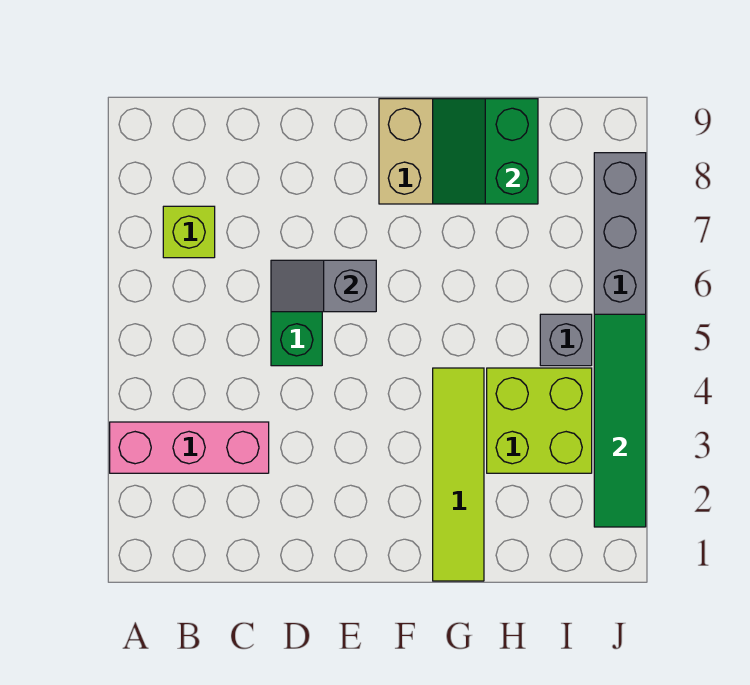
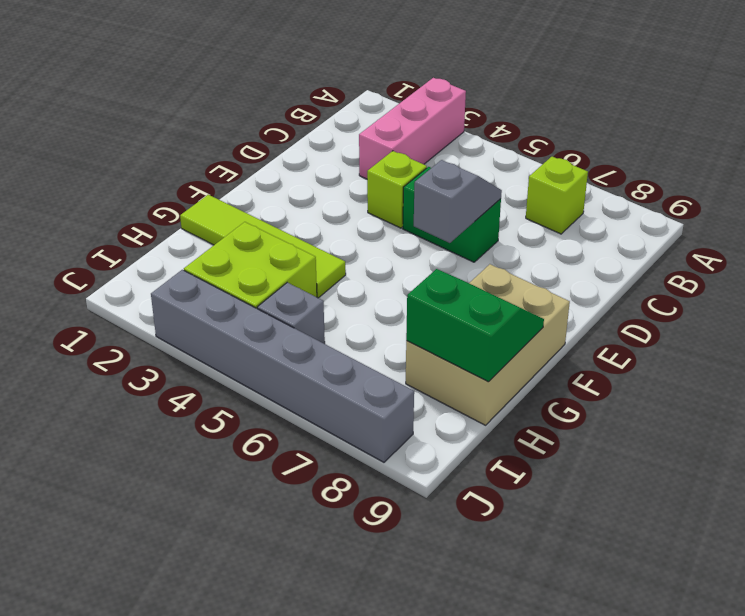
none -> lime brick D4 level 1
green tile J2:J5 level 2 -> none

